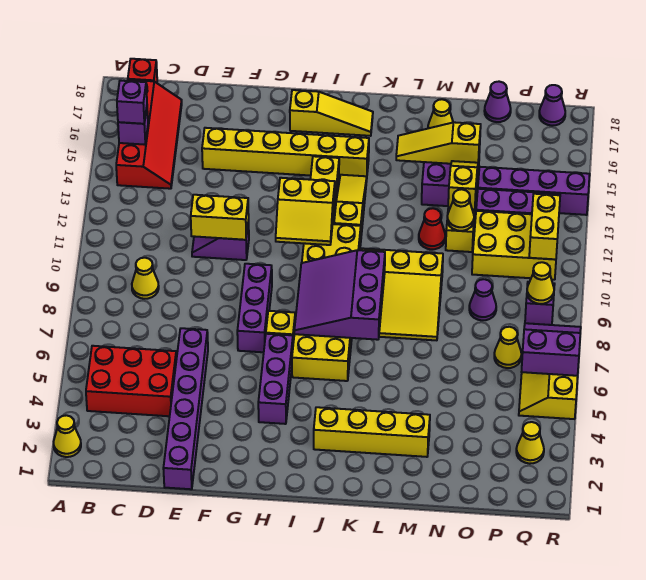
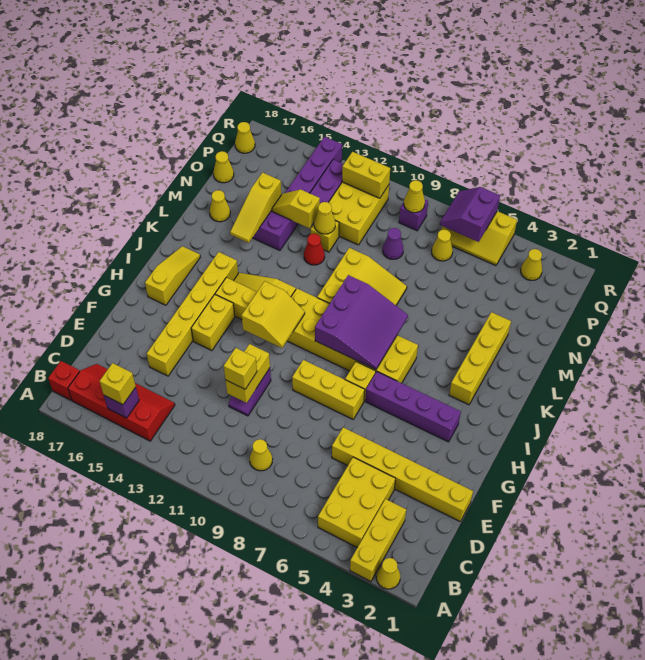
none -> yellow brick A3:C3 level 1
red brick B4:D5 level 1 -> yellow brick B4:D5 level 1
purple brick B15 level 3 -> yellow brick B15 level 3
purple brick E1:E6 level 1 -> yellow brick E1:E6 level 1
none -> yellow brick E11 level 3
purple brick G7:G9 level 1 -> yellow brick G7:G9 level 1
none -> yellow brick G14:H14 level 1
purple brick H4:H6 level 1 -> purple brick H3:H6 level 1
purple slope I7:K9 level 2 top K -> purple slope I7:K9 level 2 top 9
purple cone O18 level 1 -> yellow cone O18 level 1
purple cone Q18 level 1 -> yellow cone Q18 level 1

